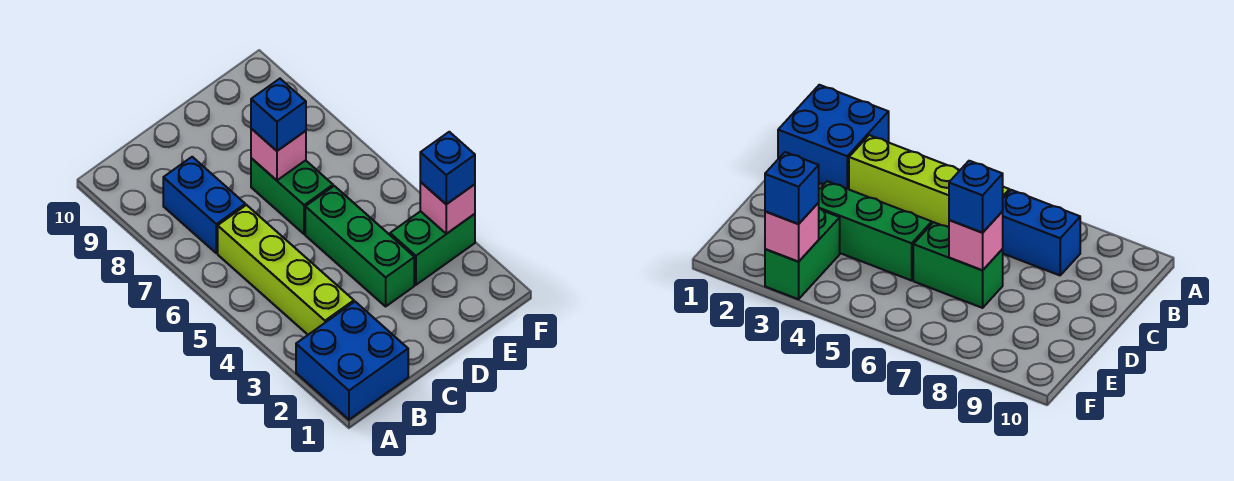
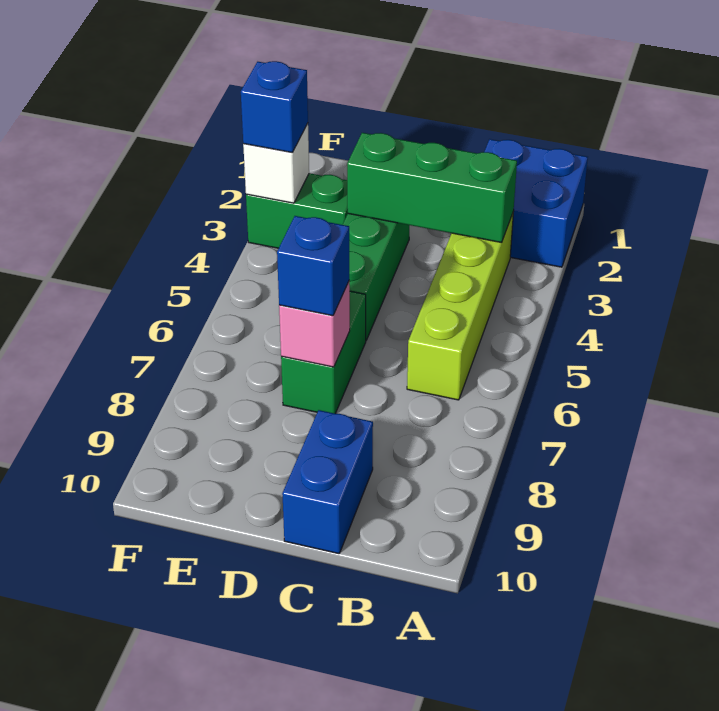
none -> green brick B3:D3 level 2
blue brick B7:B8 level 1 -> blue brick C9:C10 level 1
pink brick F3 level 2 -> white brick F3 level 2

